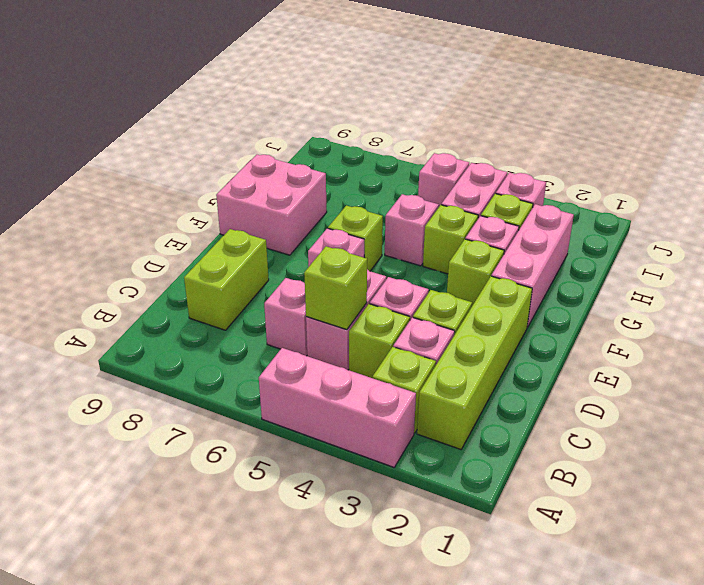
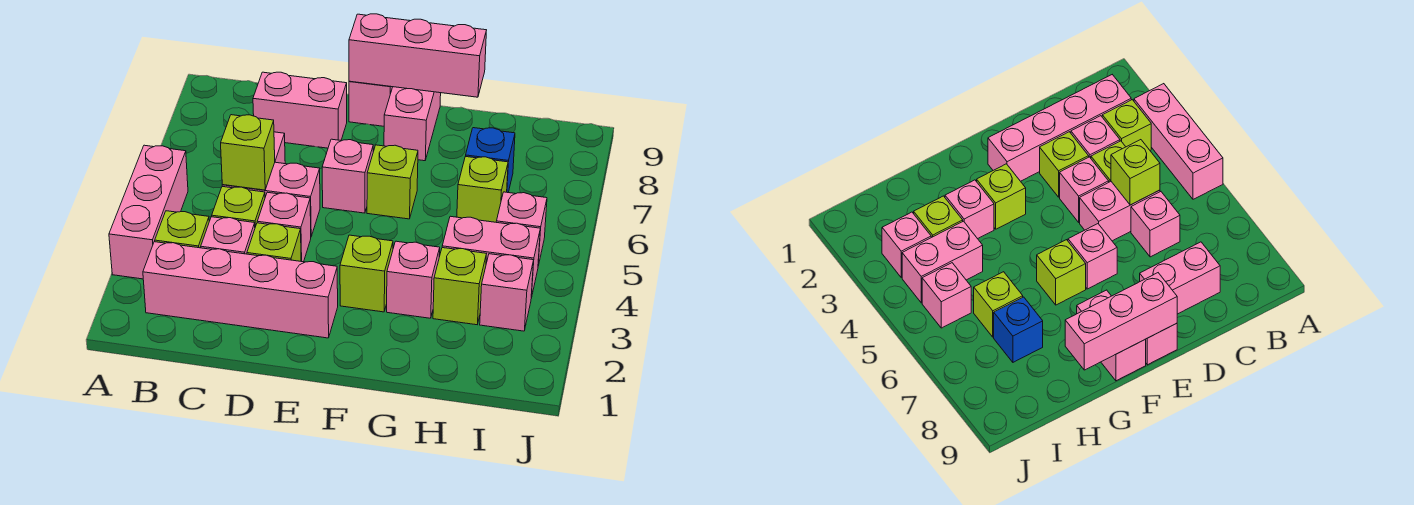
lime brick B2:E2 level 1 -> pink brick B2:E2 level 1
lime brick C8:D8 level 1 -> pink brick C8:D8 level 1
pink brick F2:H2 level 1 -> pink brick E9:G9 level 2
pink brick F8:G9 level 1 -> pink brick F8:F9 level 1
lime brick G4 level 1 -> lime brick H6 level 1
pink brick G5 level 1 -> pink brick E9 level 1
none -> blue brick H7 level 1

